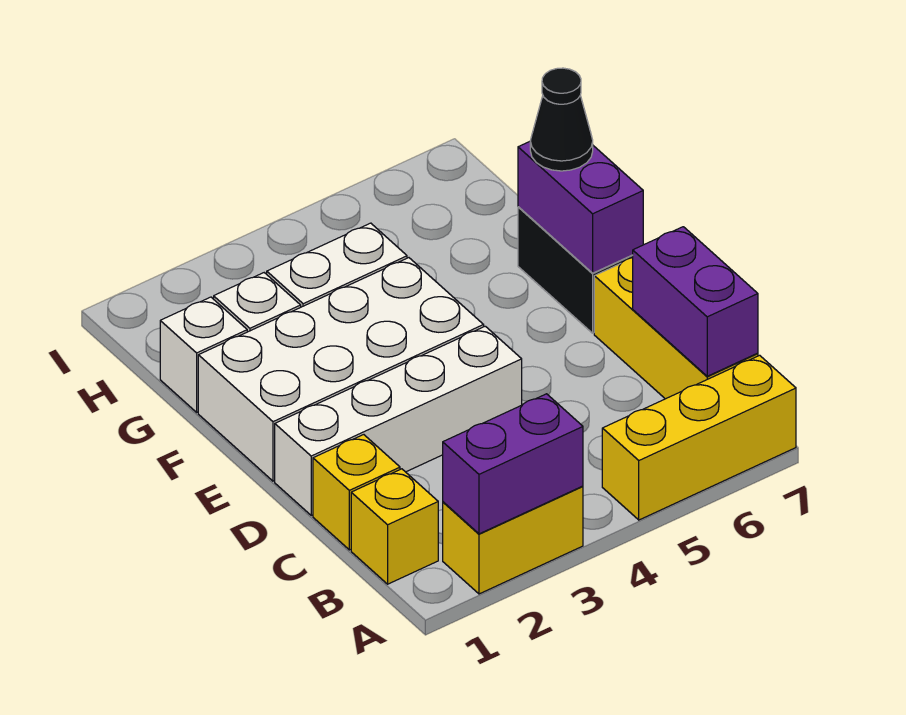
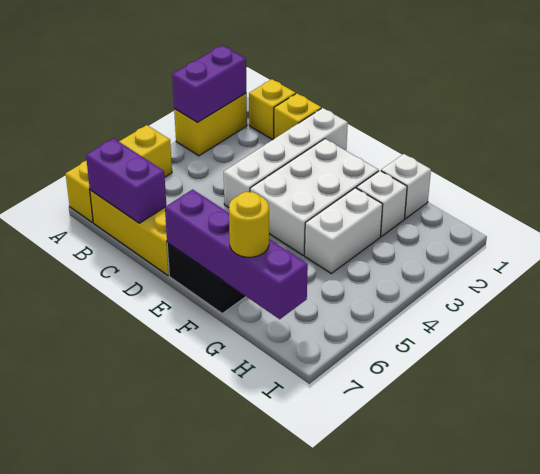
white brick E1:F4 level 1 -> white brick E2:F4 level 1
purple brick E7:F7 level 2 -> purple brick E7:H7 level 2
black cone F7 level 3 -> none
none -> yellow round brick G7 level 3

